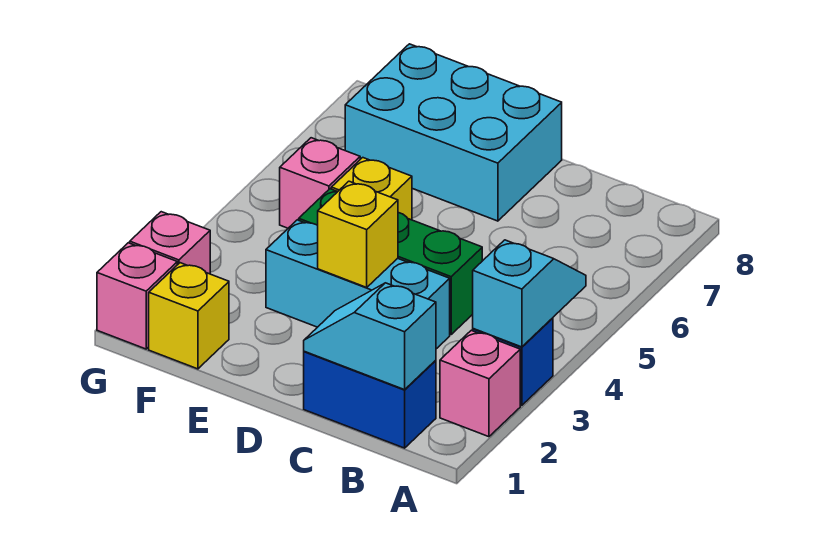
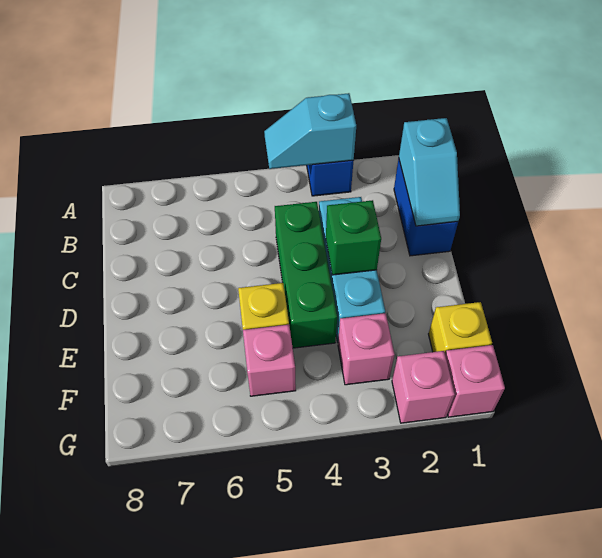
pink brick A2 level 1 -> pink brick F3 level 1
yellow brick D3 level 2 -> green brick D3 level 2
cyan brick D7:F8 level 1 -> none

